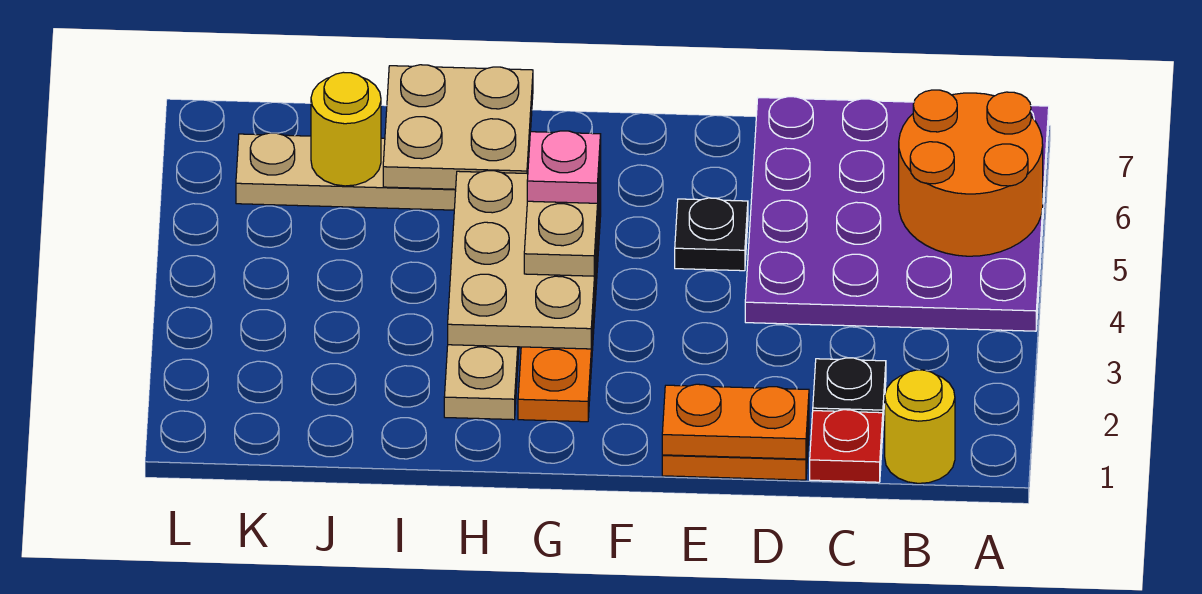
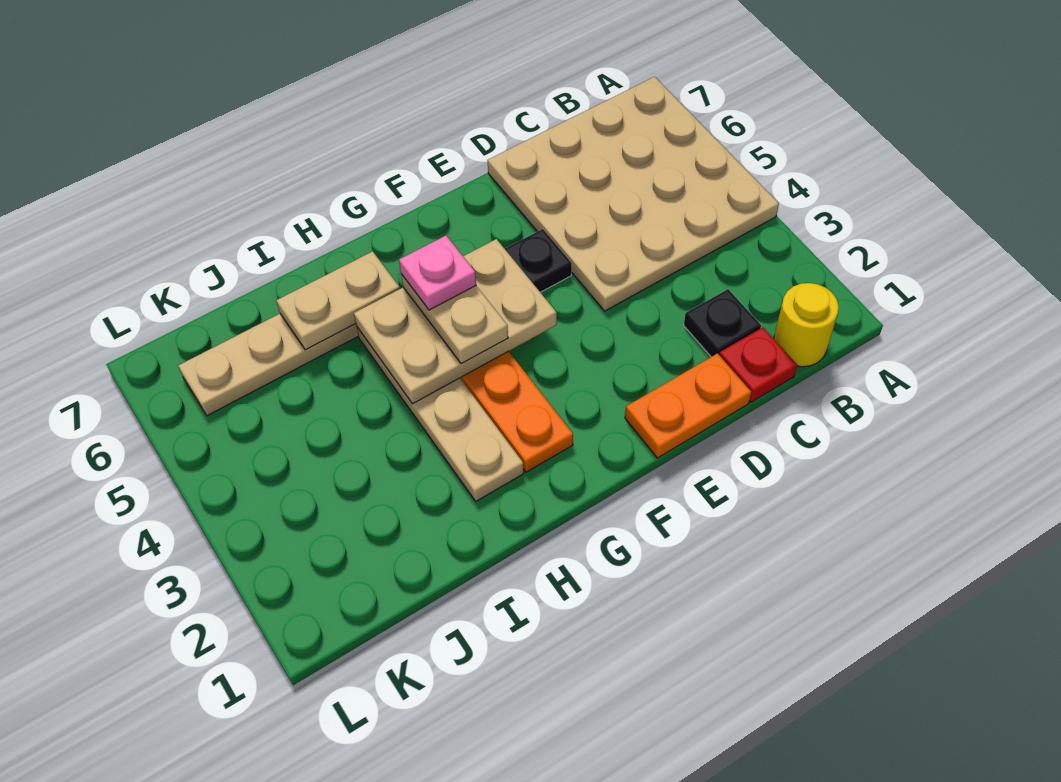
purple plate A4:D7 level 1 -> tan plate A4:D7 level 1
orange round brick A5:B6 level 2 -> none
orange plate D1:E1 level 2 -> none
tan plate G3:H5 level 2 -> tan plate F4:H5 level 2
tan plate H6:I7 level 2 -> tan plate H6:I6 level 2
yellow round brick J6 level 2 -> none

